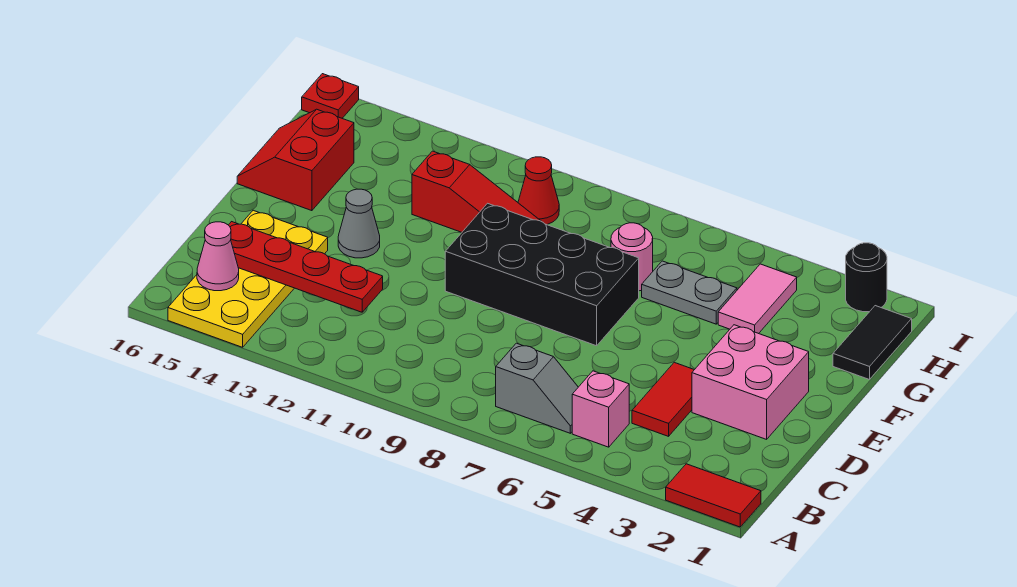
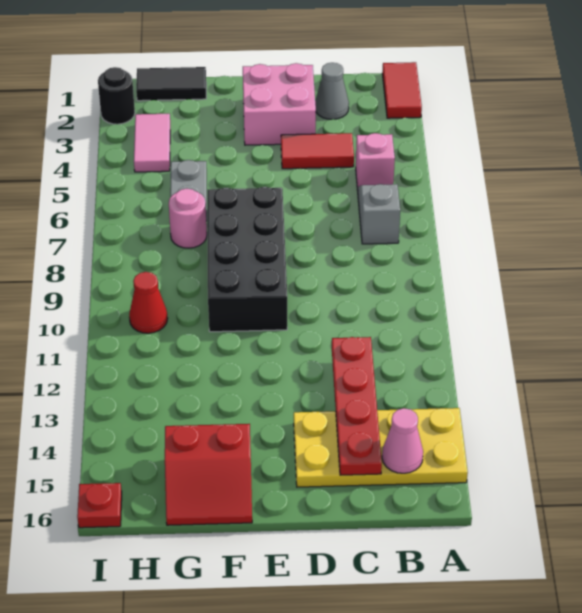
grey cone E13 level 1 -> grey cone C2 level 1
pink tile G4:H4 level 1 -> pink tile H3:H4 level 1
red slope G10:G12 level 1 top 12 -> none

